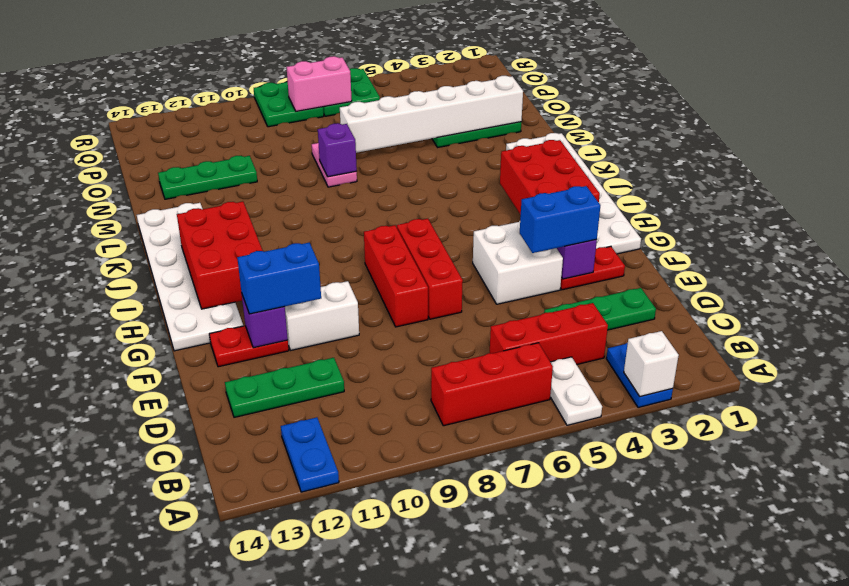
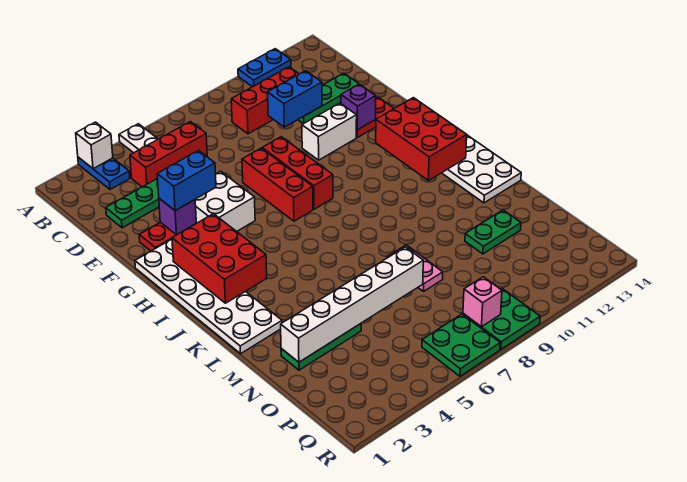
blue plate A12:B12 level 1 -> blue plate A11:A12 level 1
red brick B6:B8 level 1 -> red brick C9:C11 level 1
blue brick F11:F12 level 3 -> blue brick D10:D11 level 2
purple brick M8 level 2 -> none
green plate N11:N13 level 1 -> green plate N11:N12 level 1
pink brick Q7:Q8 level 2 -> pink brick Q8 level 2

